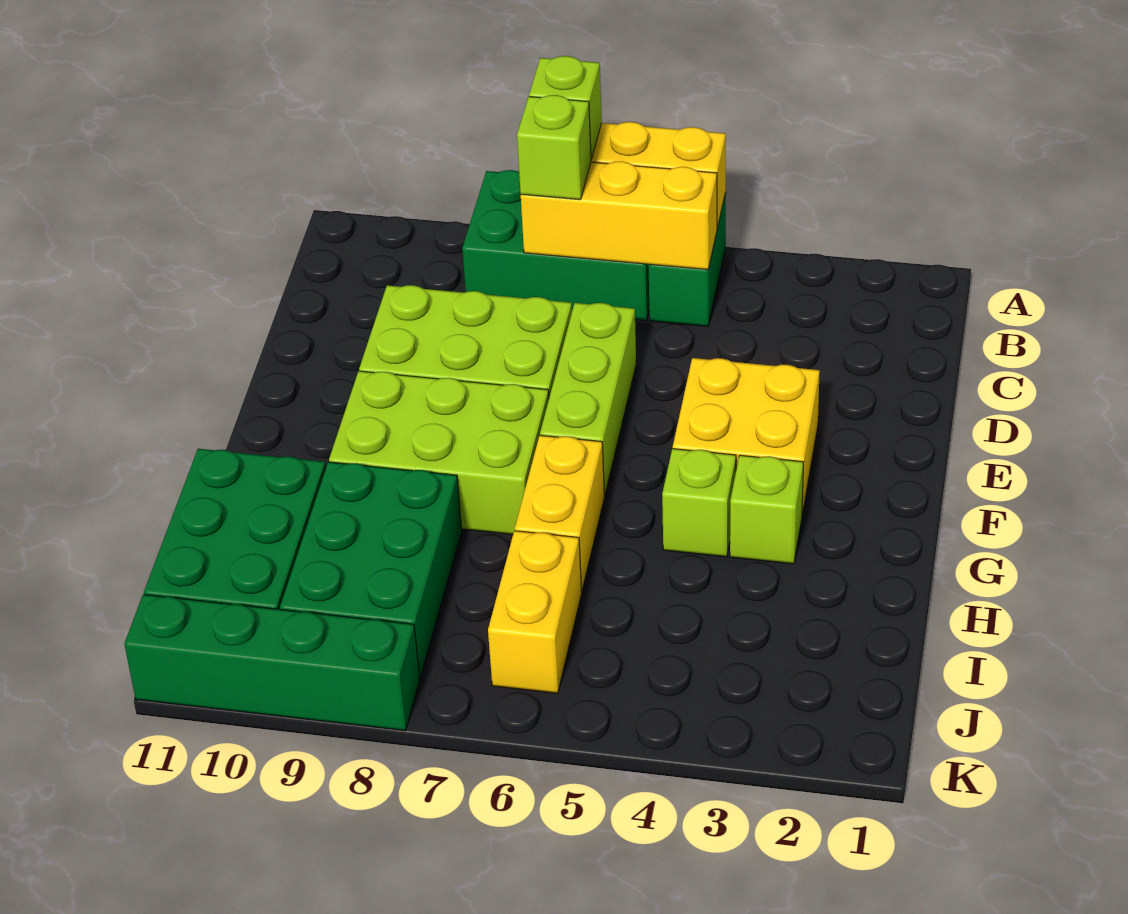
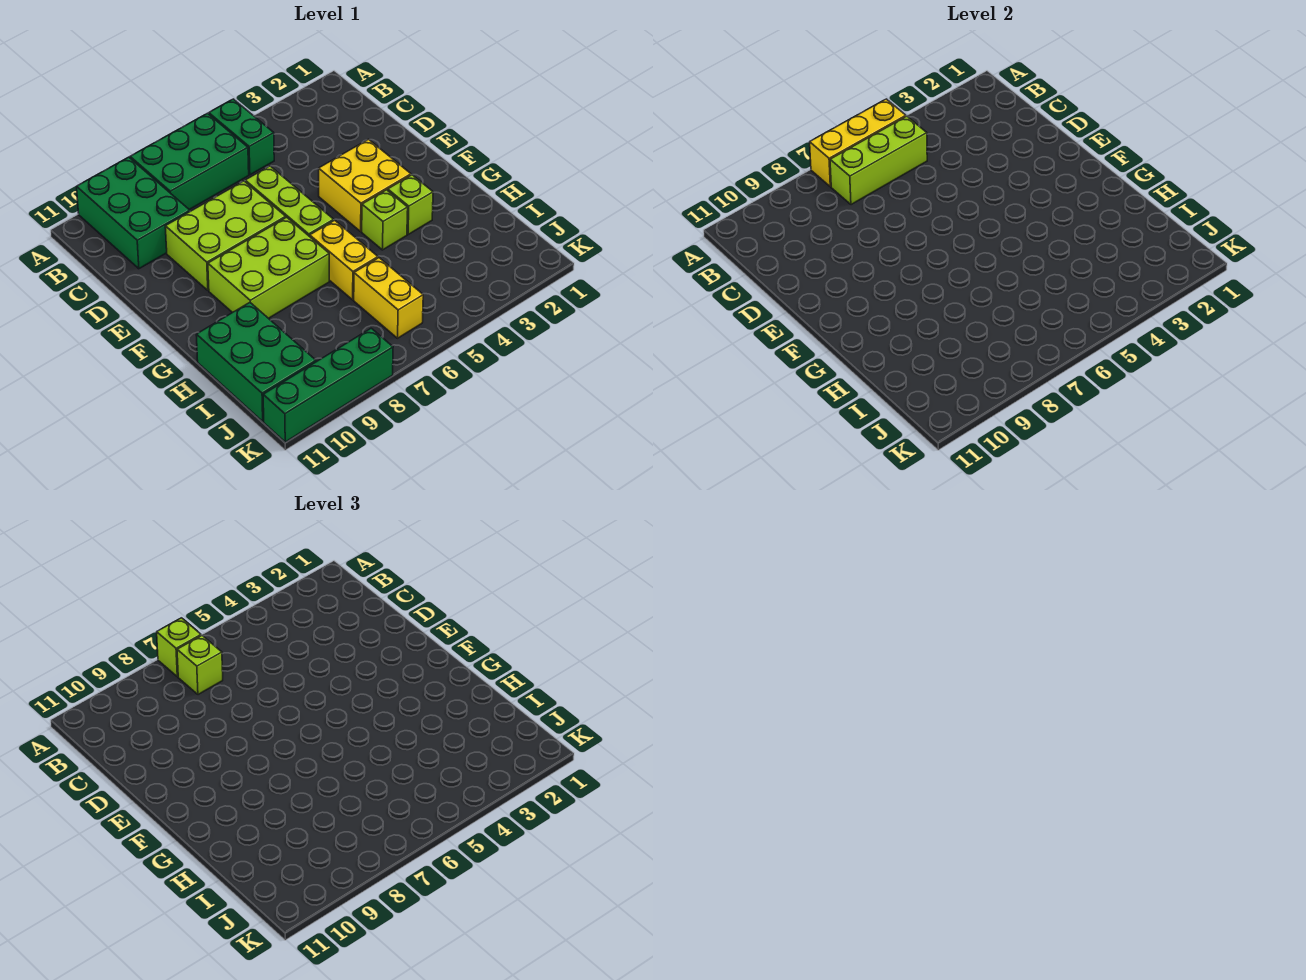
yellow brick B5:B7 level 2 -> lime brick B5:B7 level 2
green brick H8:J9 level 1 -> green brick A9:C10 level 1

